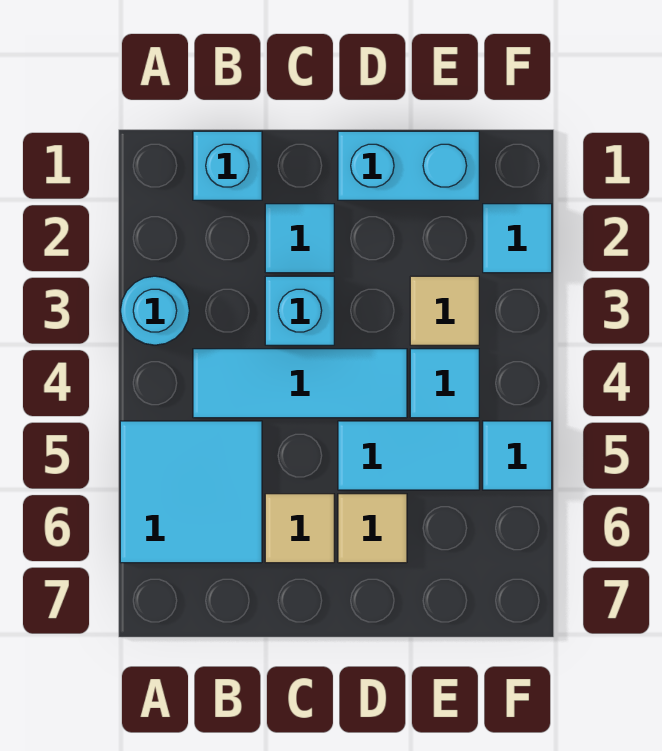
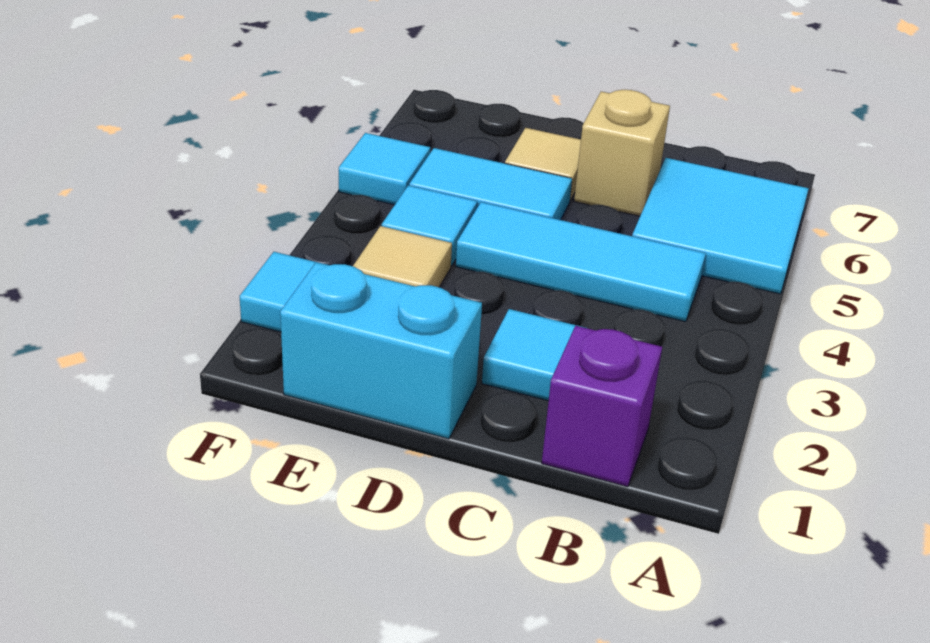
cyan round brick A3 level 1 -> none
cyan brick B1 level 1 -> purple brick B1 level 1
cyan brick C3 level 1 -> none
tan tile C6 level 1 -> tan brick C6 level 1

